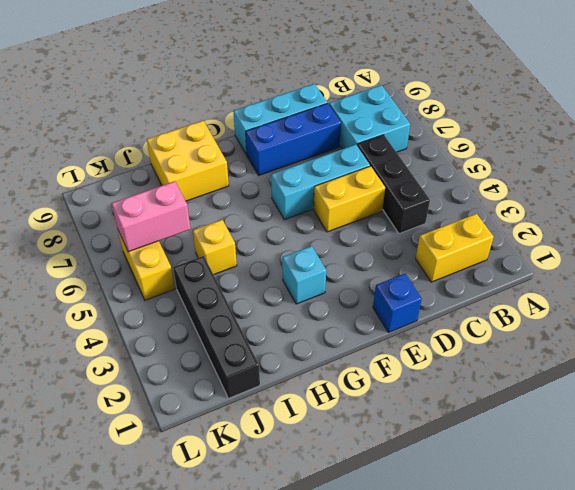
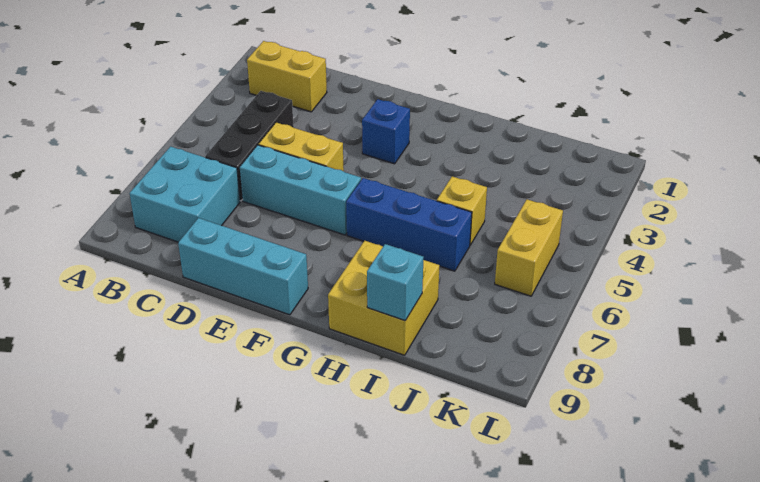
blue brick D8:F8 level 1 -> blue brick G6:I6 level 1
blue brick E1 level 1 -> blue brick F3 level 1
cyan brick G3 level 1 -> cyan brick I9 level 2
black brick J1:J4 level 1 -> none
pink brick J6:K6 level 2 -> none

